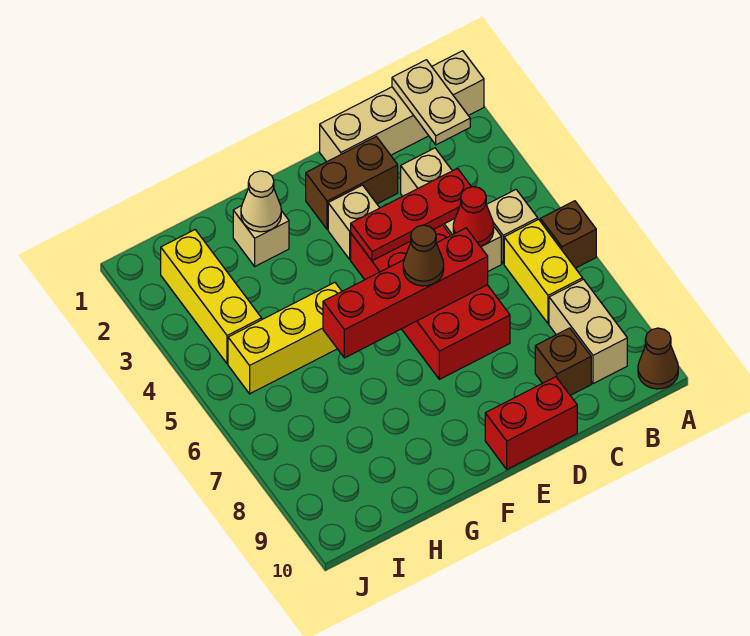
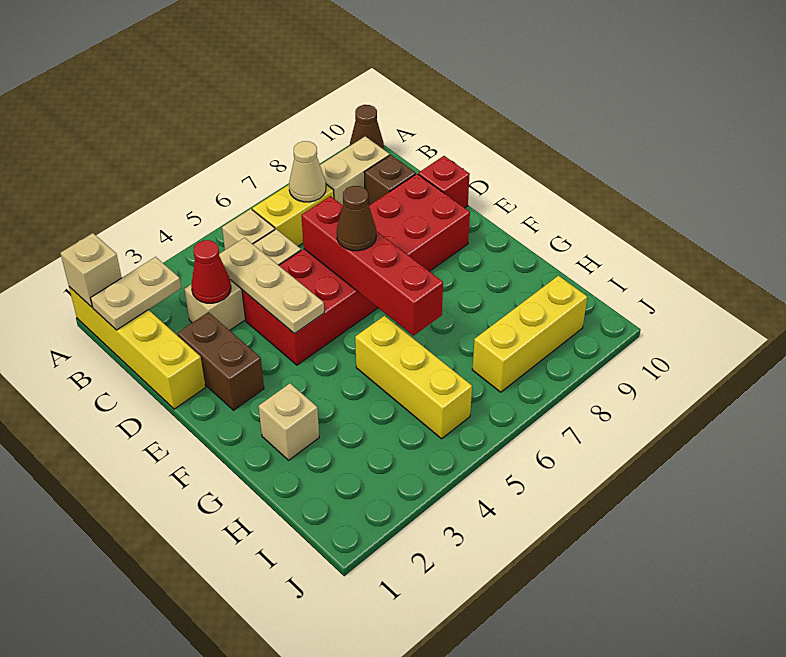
tan brick A1:D1 level 1 -> yellow brick A1:D1 level 1
brown brick A6 level 1 -> none
red plate C4:E4 level 2 -> tan plate C4:E4 level 2
red cone C5 level 2 -> red cone C3 level 2
red brick D4:E7 level 1 -> red brick D4:E9 level 1
red brick D10:E10 level 1 -> red brick D10 level 1
tan brick E3 level 1 -> tan brick A1 level 2
tan cone G2 level 2 -> tan cone B7 level 2
yellow brick I2:I4 level 1 -> yellow brick I7:I9 level 1

